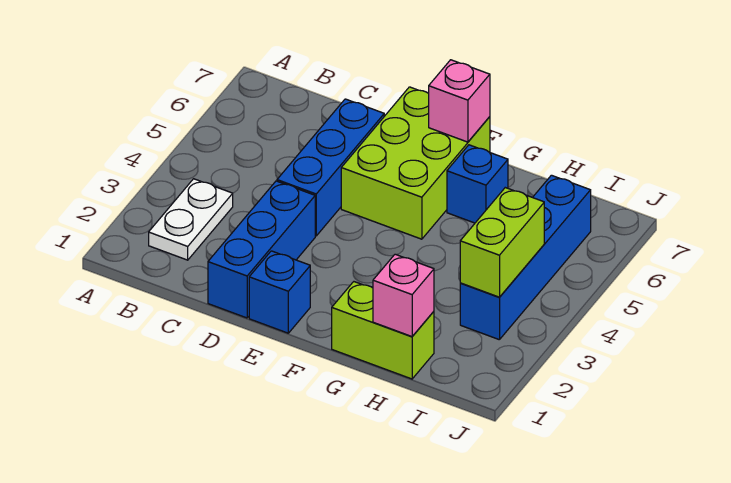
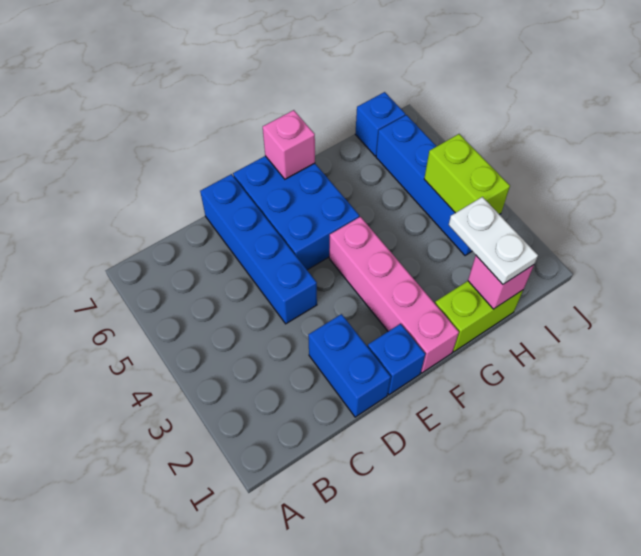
white plate B2:B3 level 1 -> white plate H1:H2 level 3
blue brick D1:D3 level 1 -> blue brick D1:D2 level 1
blue brick D4:D6 level 1 -> blue brick D4:D7 level 1
lime brick E5:F7 level 1 -> blue brick E5:F7 level 1
none -> pink brick F1:F4 level 1
blue brick G6 level 1 -> blue brick I7 level 1

